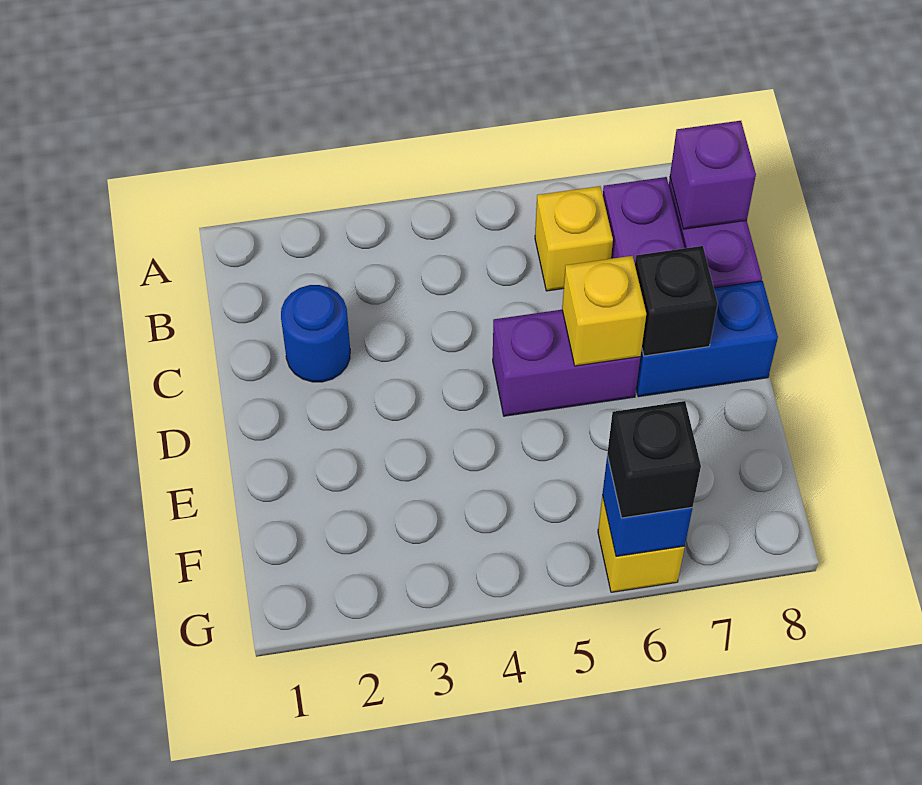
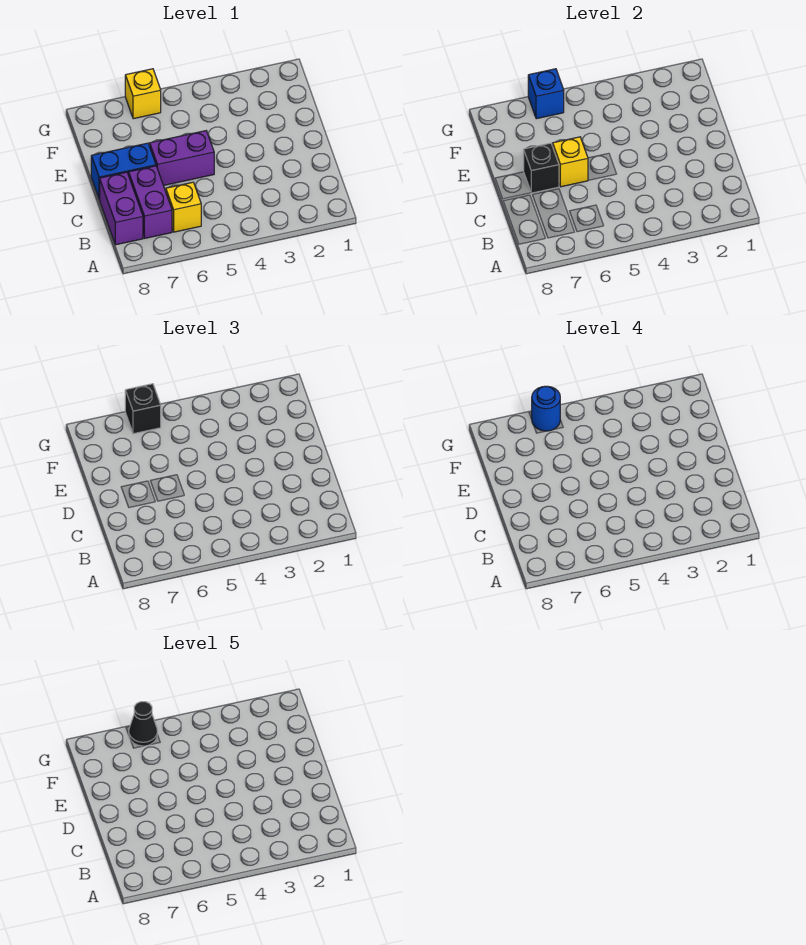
purple brick B8 level 2 -> none
blue round brick C2 level 1 -> blue round brick G6 level 4
none -> black cone G6 level 5

